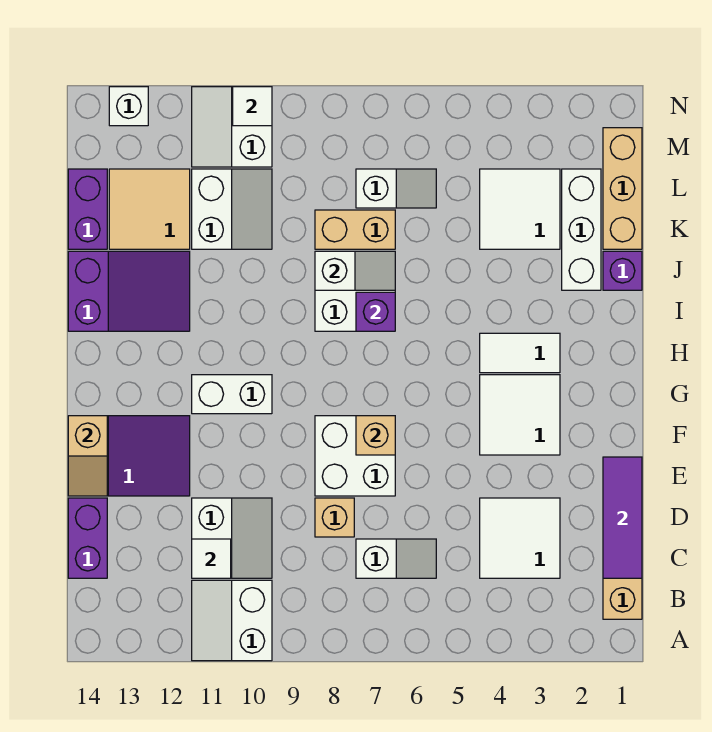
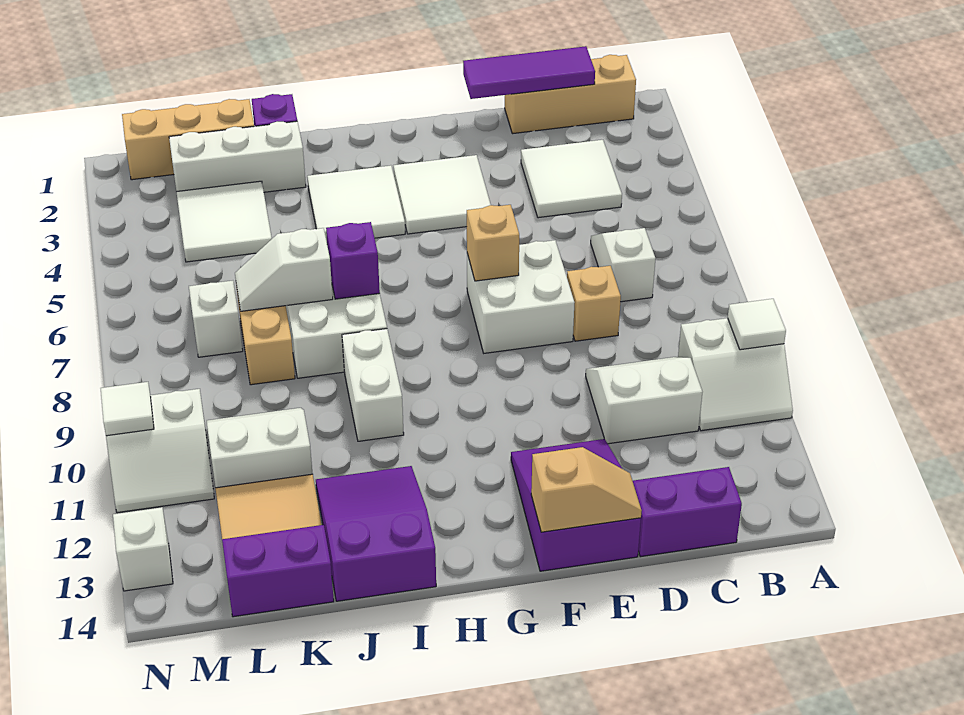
white tile C11 level 2 -> white tile A10 level 2
white brick G10:G11 level 1 -> white brick I9:I10 level 1
white tile H3:H4 level 1 -> white tile H3:I4 level 1
white slope J7:J8 level 2 top 8 -> white slope J7:K7 level 2 top J

